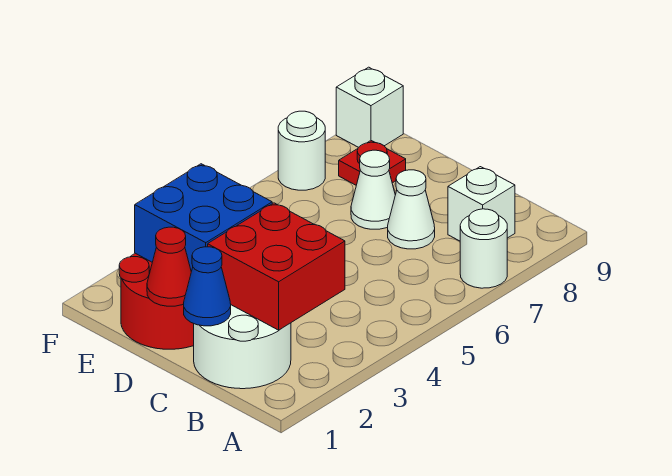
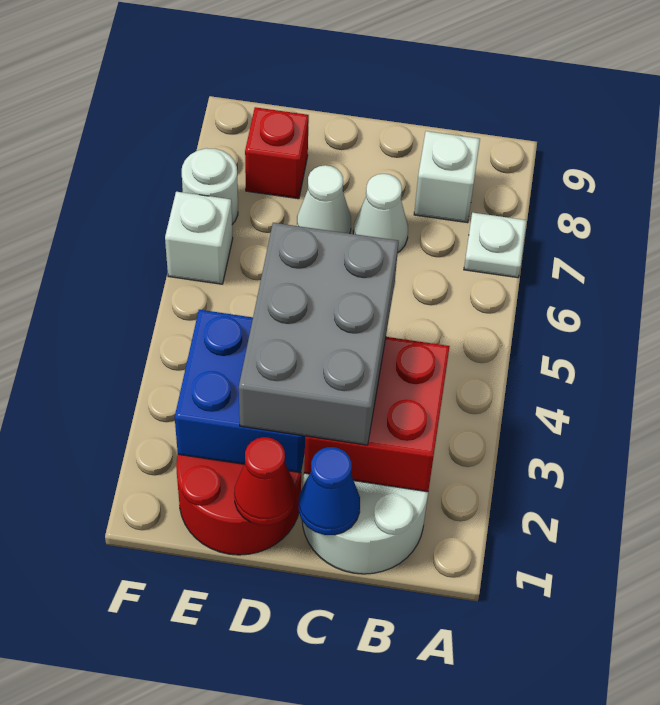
white round brick A7 level 1 -> white plate A7 level 1
none -> grey brick C2:D4 level 3
red plate E8 level 1 -> red brick E8 level 1
white brick F9 level 1 -> white brick F6 level 1

